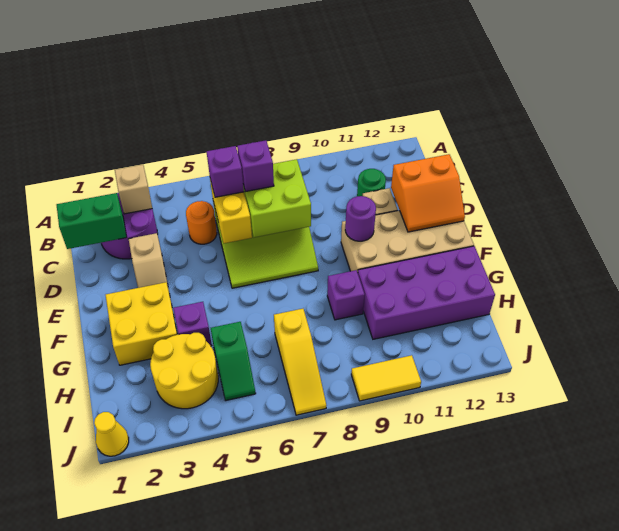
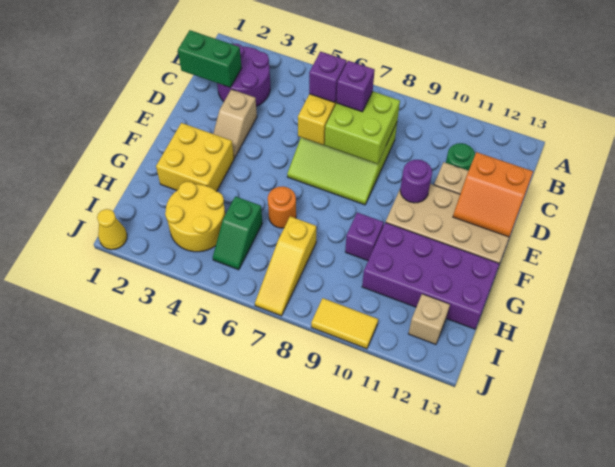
tan brick B3 level 2 -> tan brick I12 level 1
orange round brick C5 level 1 -> orange round brick G6 level 1
purple brick G4 level 1 -> none

